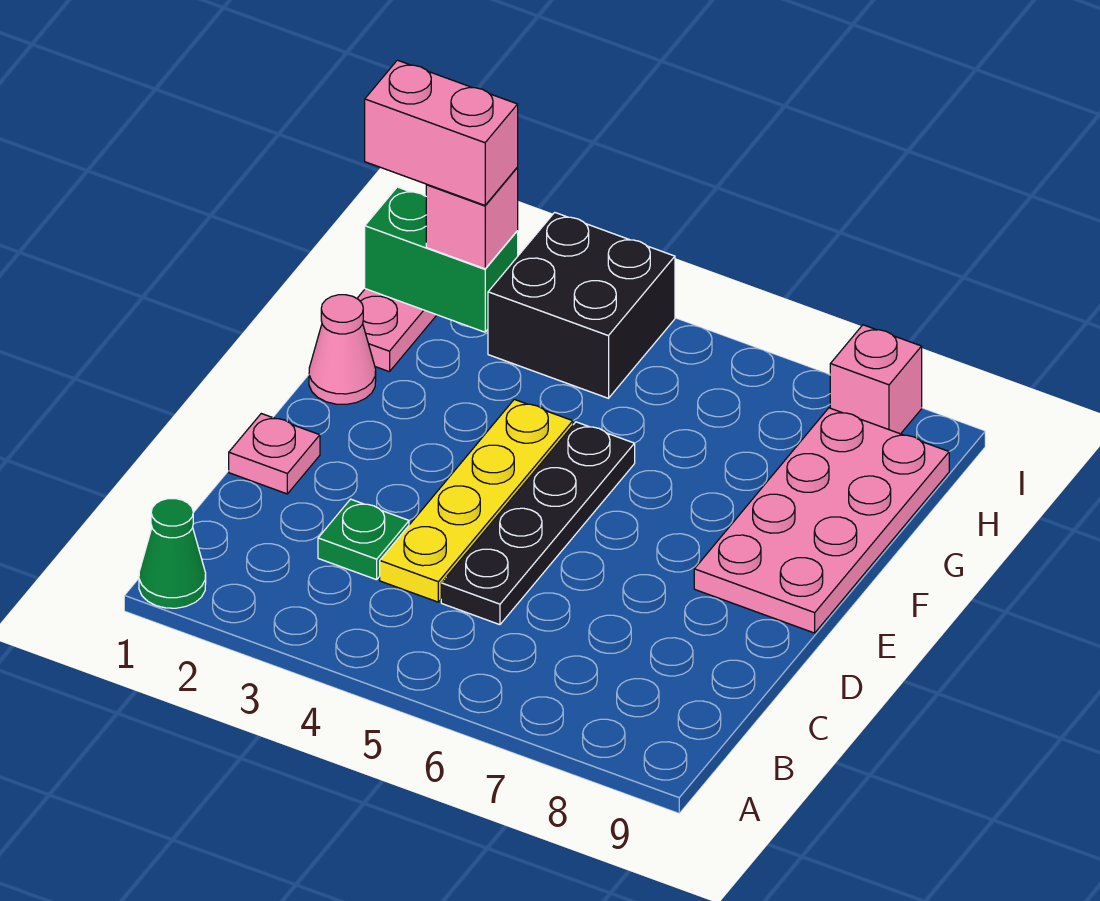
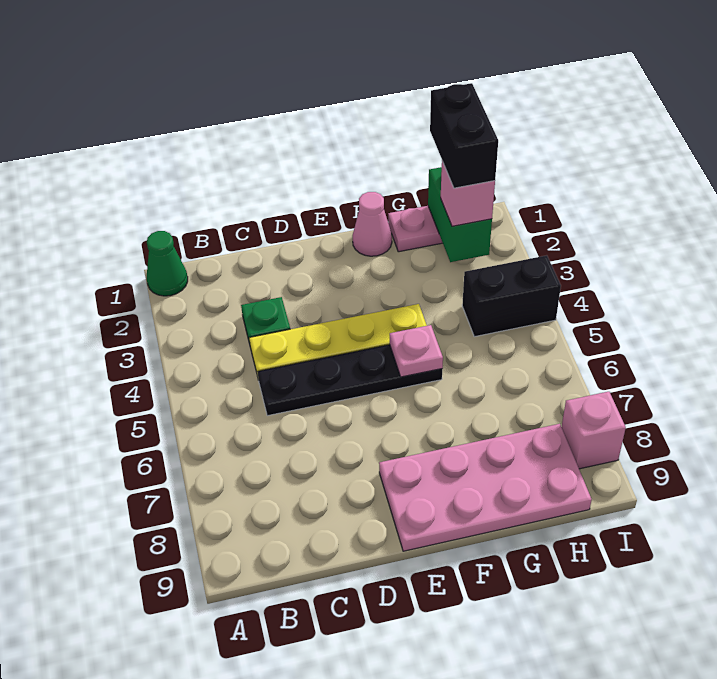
pink plate D1 level 1 -> pink plate F5 level 2
pink brick H1:H2 level 4 -> black brick H1:H2 level 4
black brick H3:I4 level 1 -> black brick H4:I4 level 1

